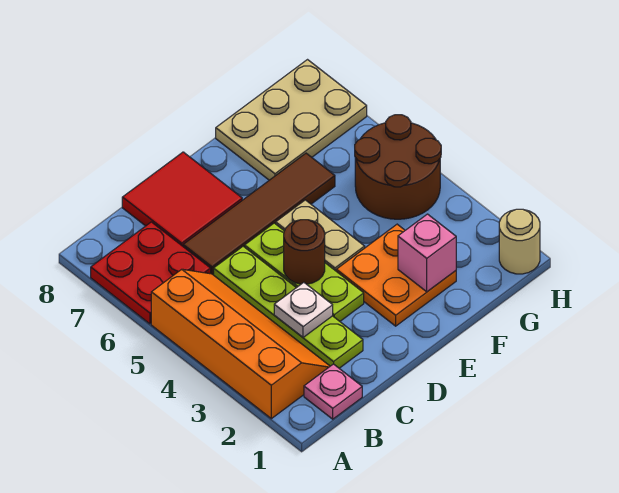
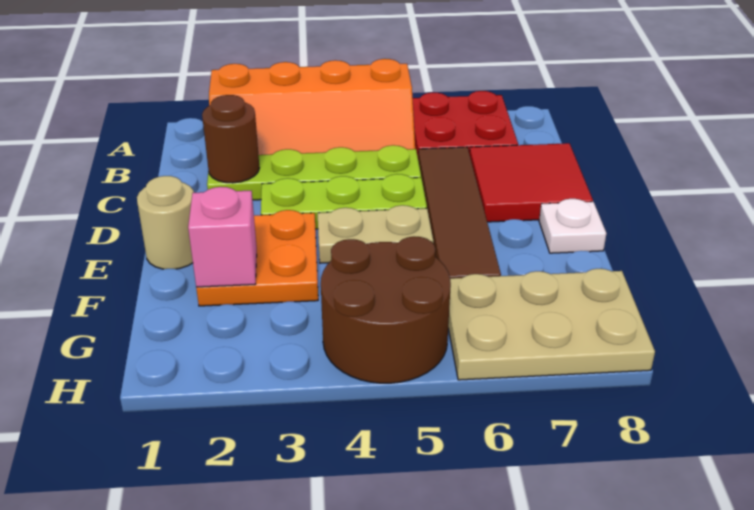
pink plate B1 level 1 -> none
white plate C3 level 2 -> white plate E8 level 1
brown round brick D4 level 2 -> brown round brick C2 level 2
tan plate F7:H8 level 1 -> tan plate G6:H8 level 1
tan round brick H1 level 1 -> tan round brick E1 level 1

